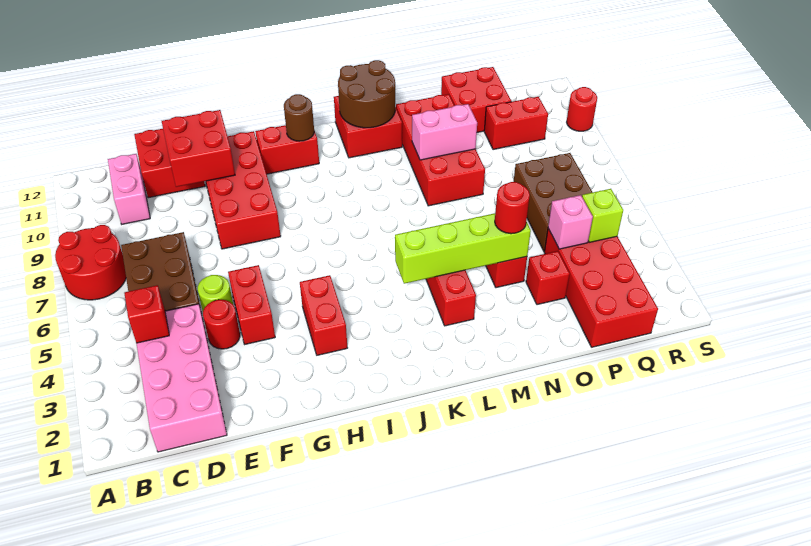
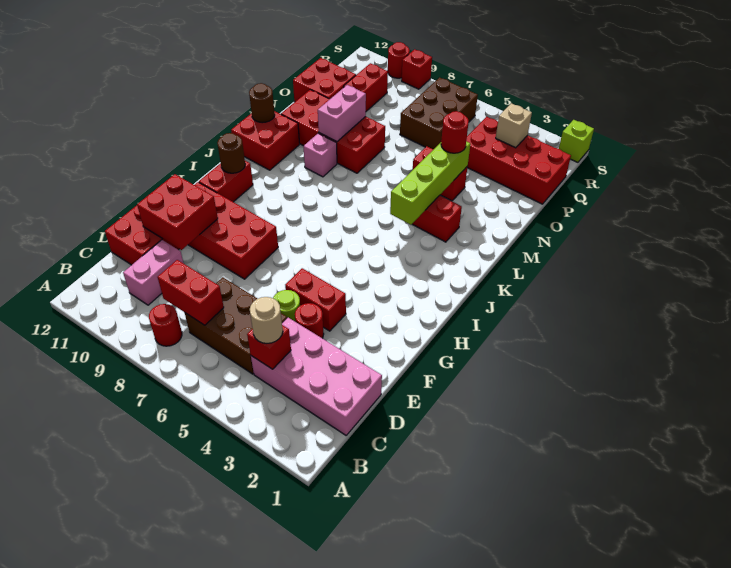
red round brick A7:B8 level 1 -> red round brick B8 level 1
none -> tan round brick C4 level 3
pink brick C10:C11 level 1 -> pink brick C10:D10 level 1
red brick H3:H4 level 1 -> red brick C7:C8 level 2
brown round brick K11:L12 level 2 -> brown round brick L12 level 2
red brick O3 level 1 -> red brick S9 level 1
pink brick P4 level 2 -> pink brick L9 level 1
brown brick P5:Q7 level 1 -> brown brick P6:R7 level 1
none -> tan brick Q3 level 2
lime brick Q4 level 2 -> lime brick S1 level 1

